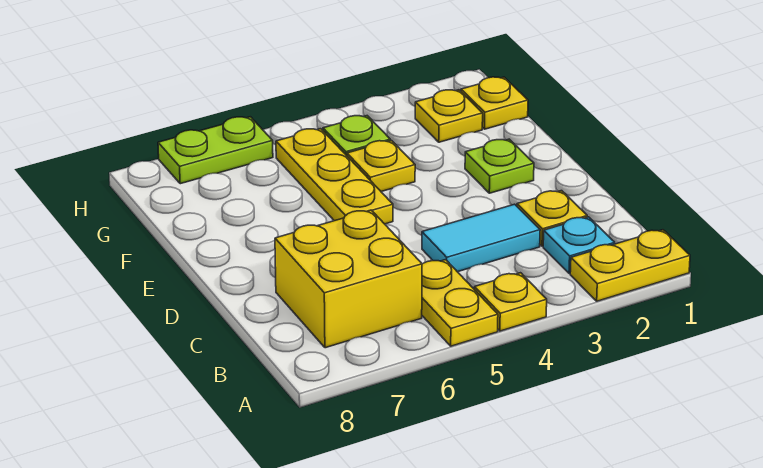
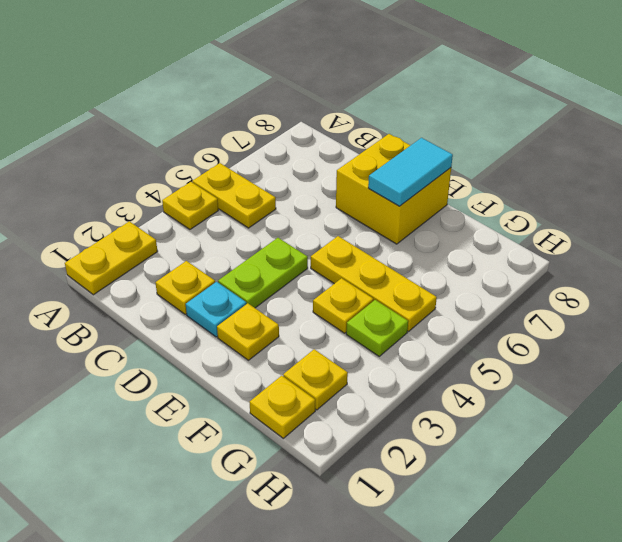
cyan plate B2 level 1 -> cyan plate D2 level 1
yellow brick B6:C7 level 1 -> yellow brick D7:E8 level 1
cyan tile C3:C4 level 1 -> cyan tile E7:E8 level 2
lime plate E2 level 1 -> yellow plate E2 level 1
lime plate H6:H7 level 1 -> lime plate D3:D4 level 1

